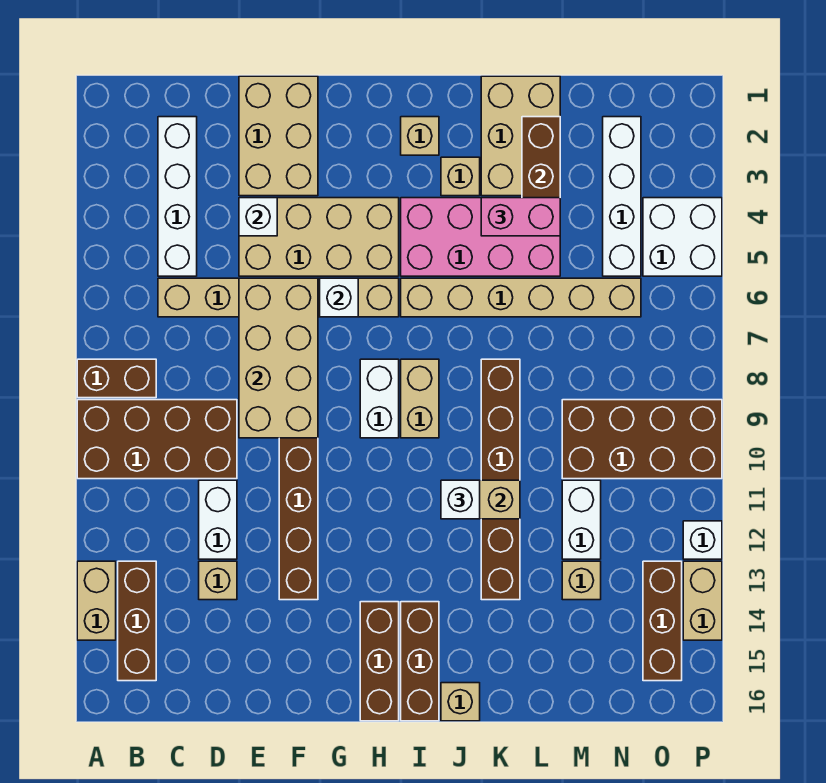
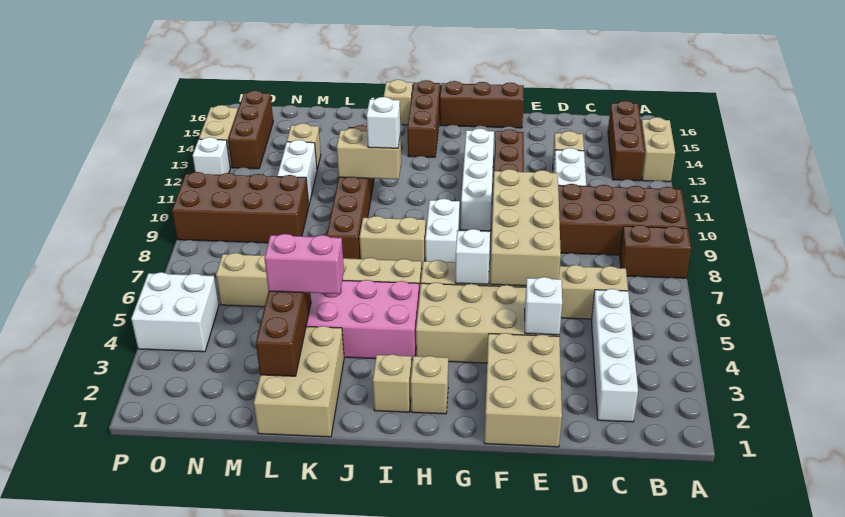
brown brick H14:H16 level 1 -> brown brick F16:H16 level 1
tan brick I8:I9 level 1 -> tan brick I8:J8 level 1
tan brick J3 level 1 -> tan brick H2 level 1
white brick N2:N5 level 1 -> white brick G10:G13 level 1

